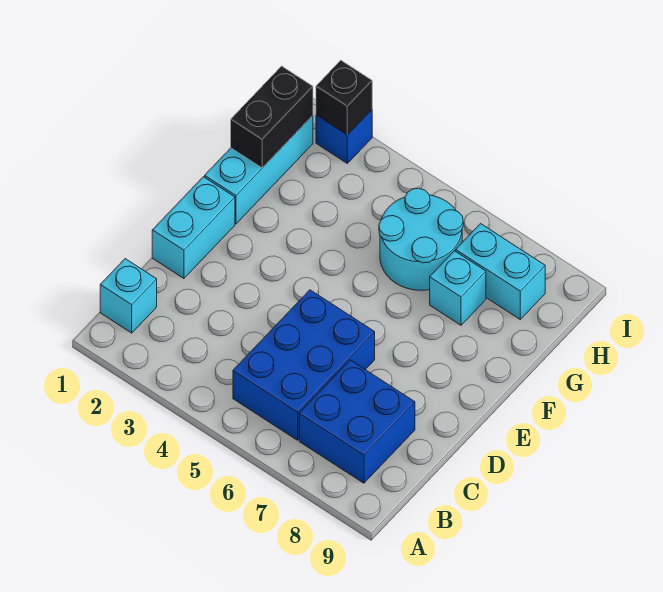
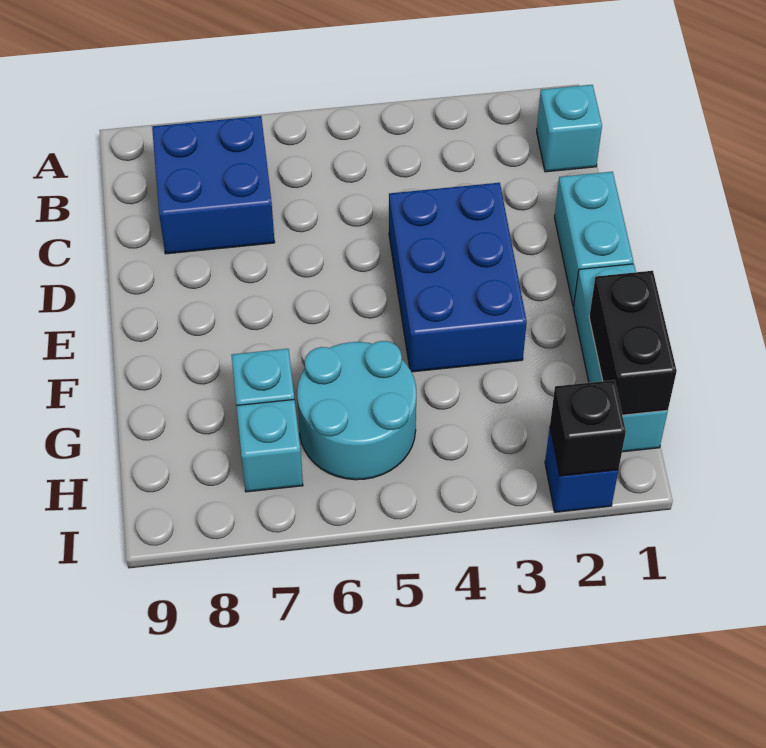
blue brick B5:D6 level 1 -> blue brick D3:F4 level 1
cyan brick H7:H8 level 1 -> cyan brick H7 level 1

